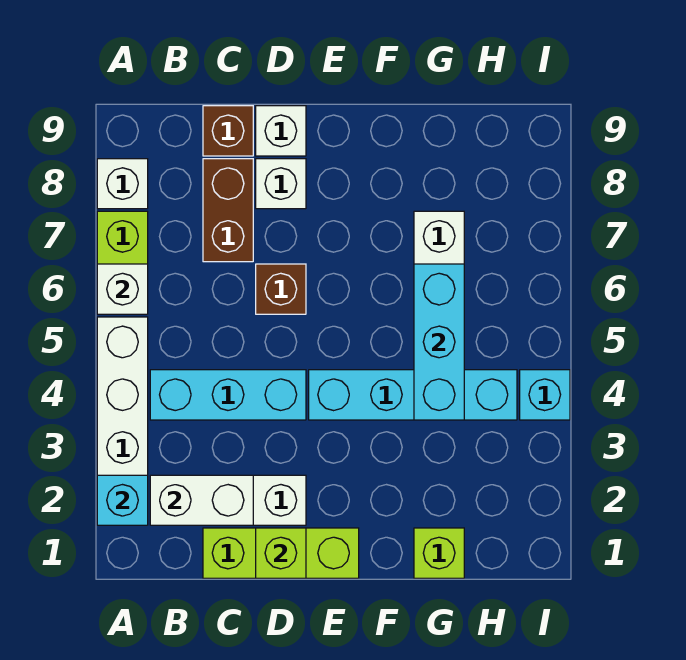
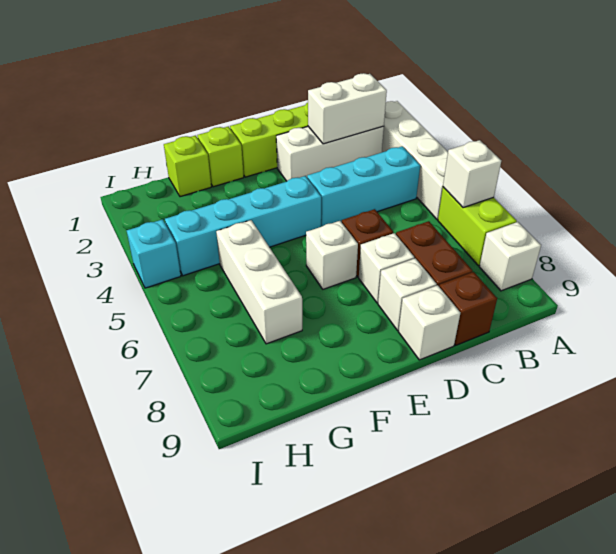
cyan brick A2 level 2 -> none
lime brick D1 level 2 -> lime brick F1 level 1
none -> white brick D7 level 1
none -> white brick E6 level 1
cyan brick G4:G6 level 2 -> none

